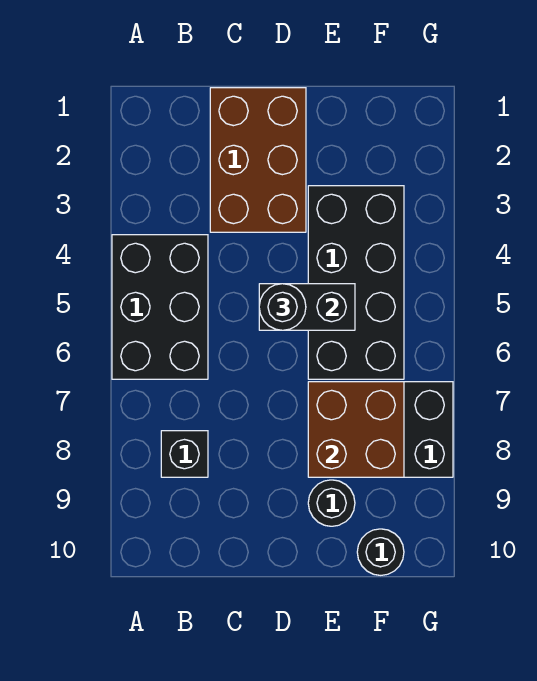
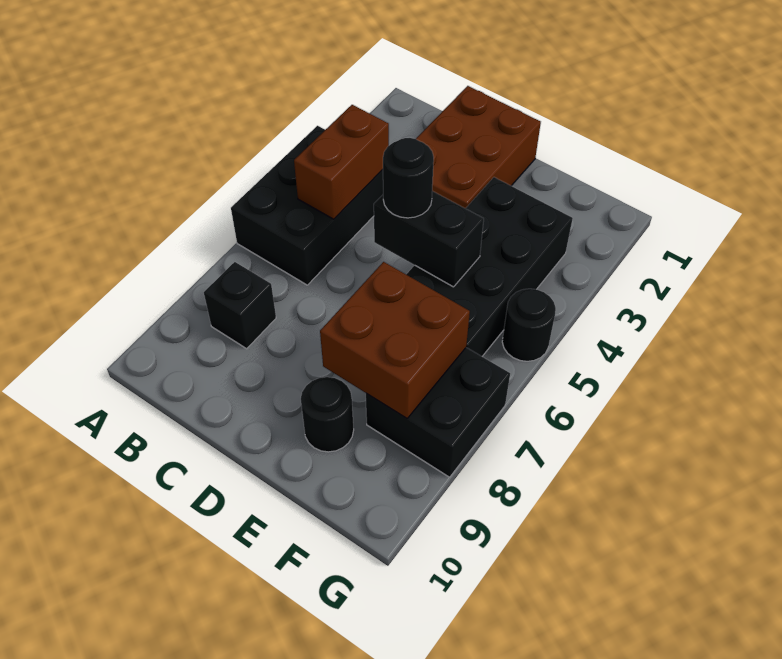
none -> brown brick B4:B5 level 2
black round brick F10 level 1 -> black round brick G5 level 1

